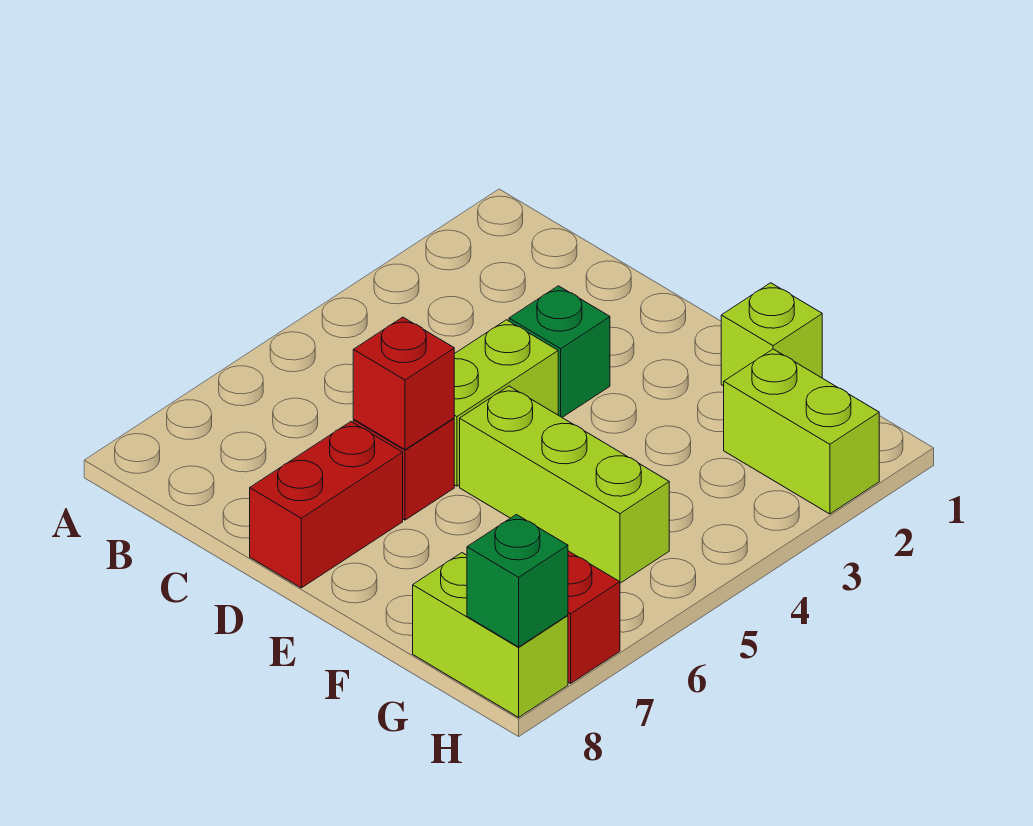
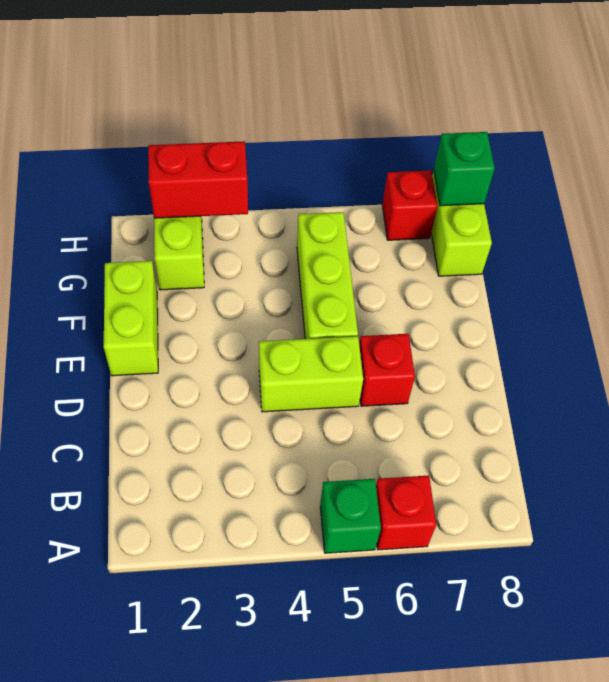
green brick D3 level 1 -> green brick A5 level 1
red brick D6 level 2 -> red brick A6 level 1
red brick D7:D8 level 1 -> red brick H2:H3 level 2
lime brick F1 level 1 -> lime brick E1:F1 level 1

